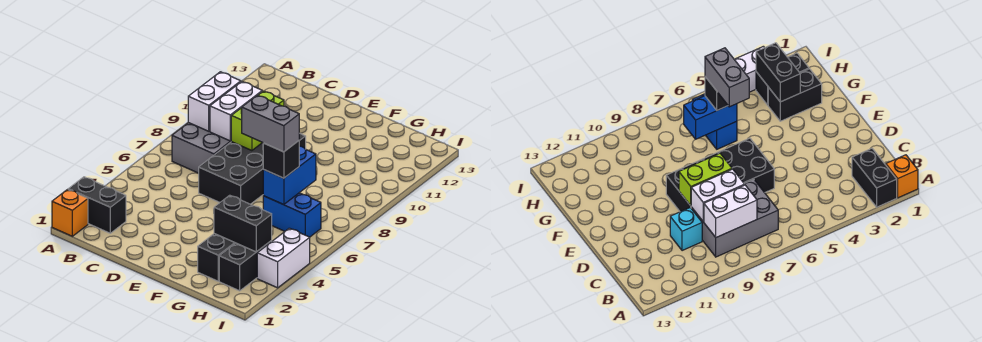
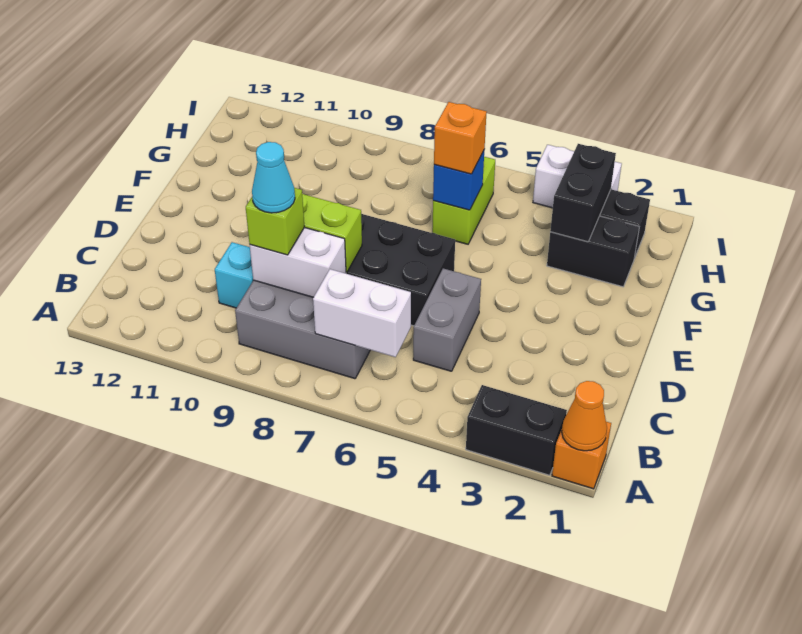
none -> orange cone A1 level 2
black brick A2:B2 level 1 -> black brick A2:A3 level 1
white brick B8:B9 level 2 -> white brick B6:B7 level 2
none -> lime brick C9 level 3
none -> cyan cone C9 level 4
grey brick F6:G6 level 4 -> grey brick C5:D5 level 1
blue brick G6:H6 level 1 -> lime brick G6:H6 level 1
blue brick G6:G7 level 2 -> blue brick G6 level 2
black brick G6 level 3 -> orange brick G6 level 3

